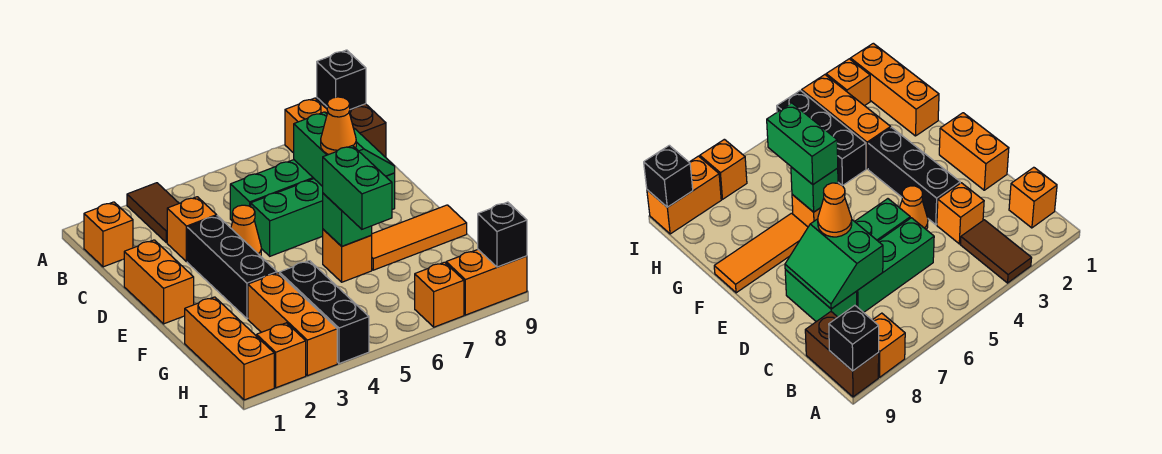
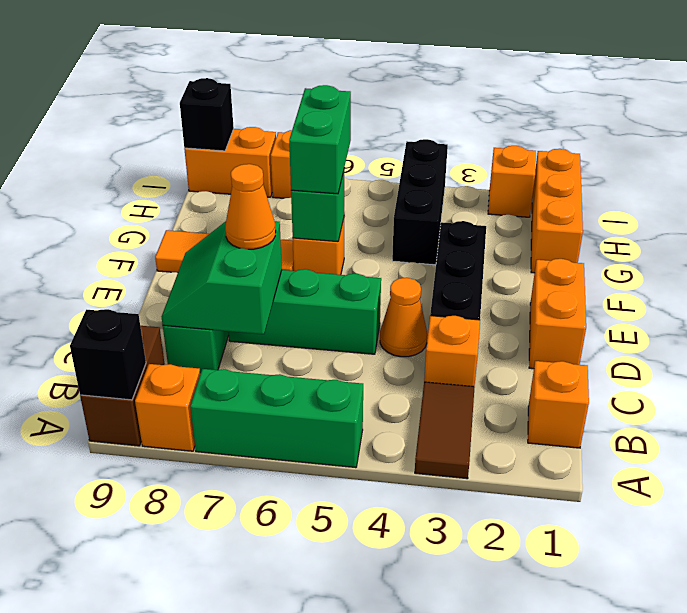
green brick C5:C7 level 1 -> green brick A5:A7 level 1
orange brick G3:I3 level 1 -> none

